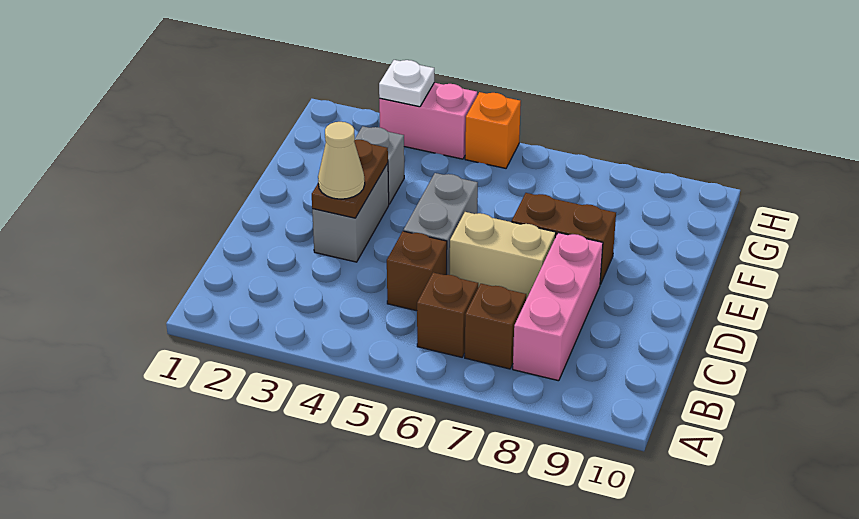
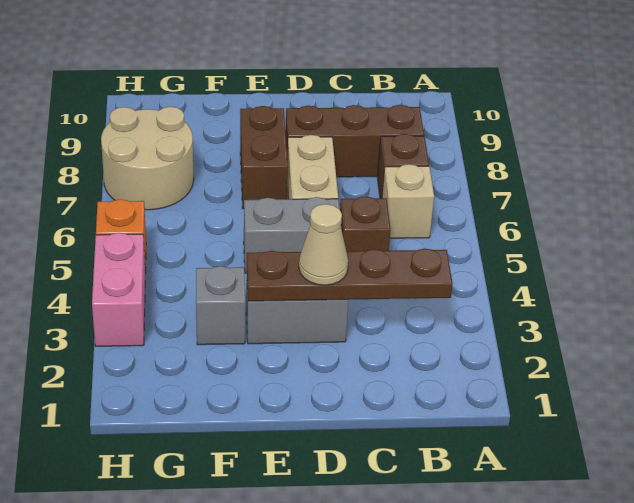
brown brick B6 level 1 -> tan brick B6 level 1
pink brick B8:D8 level 1 -> brown brick B8:D8 level 1
brown plate D3:E3 level 2 -> brown plate B3:E3 level 2
none -> tan round brick G7:H8 level 1
white plate H3 level 2 -> none

